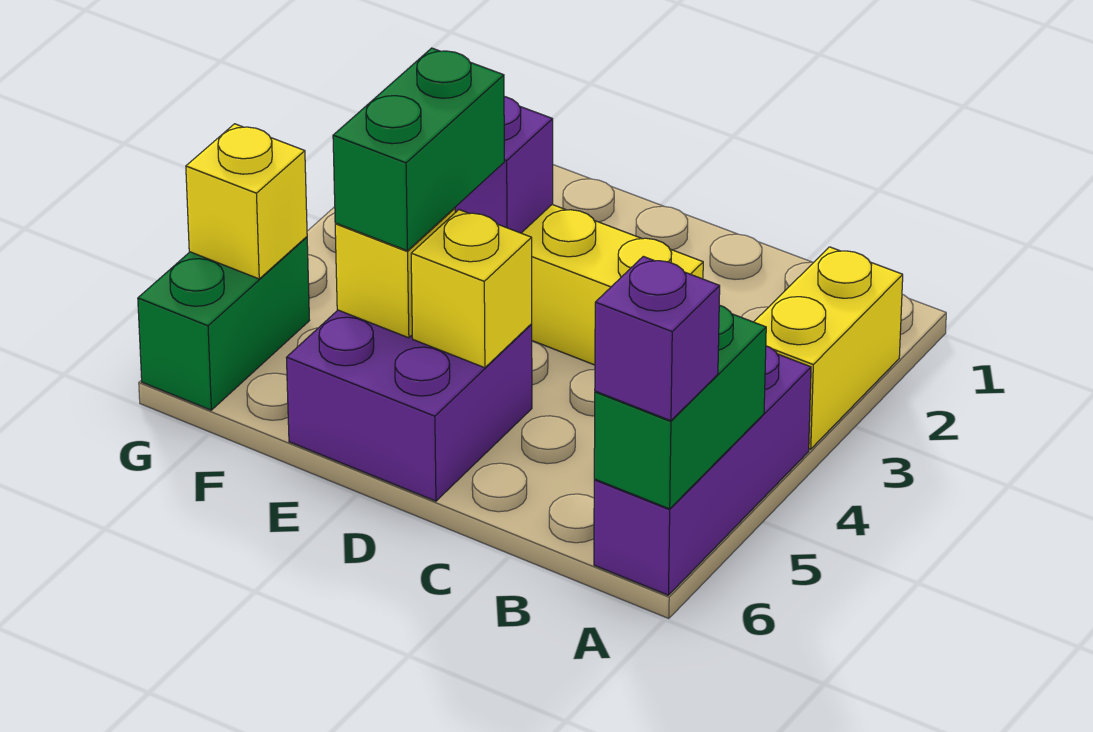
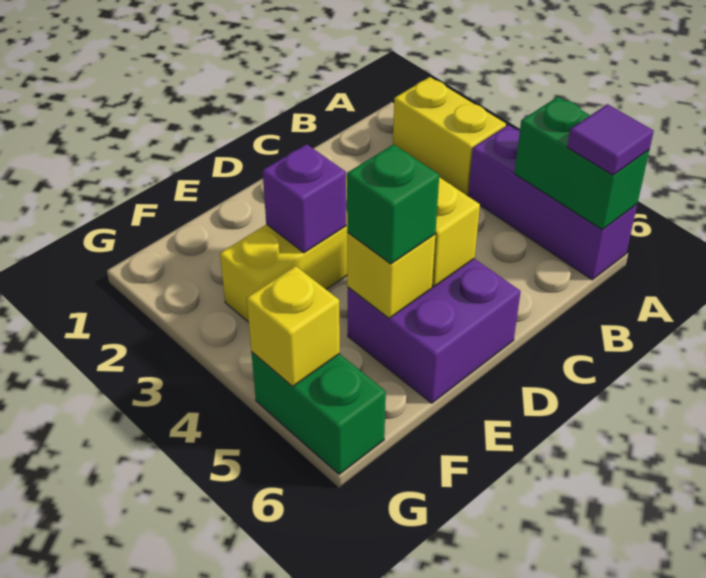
purple brick A6 level 3 -> purple tile A6 level 3
green brick E4:E5 level 3 -> green brick E5 level 3

